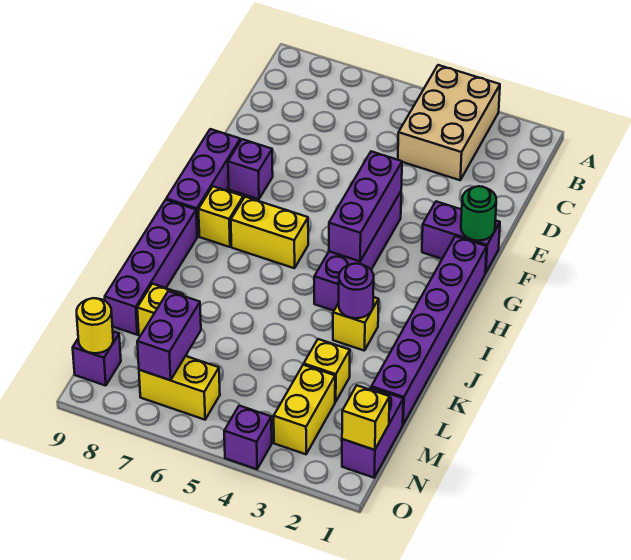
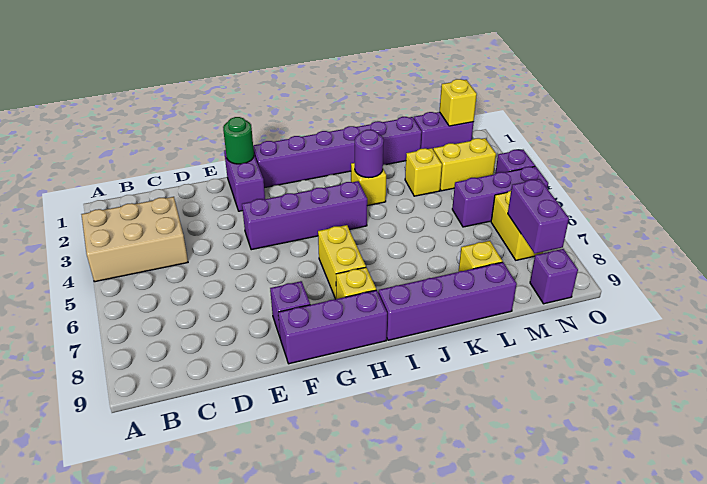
purple brick F4:H4 level 2 -> purple brick M5:O5 level 1
purple brick M7:N7 level 2 -> purple brick N7:N8 level 2
yellow round brick N9 level 2 -> none

